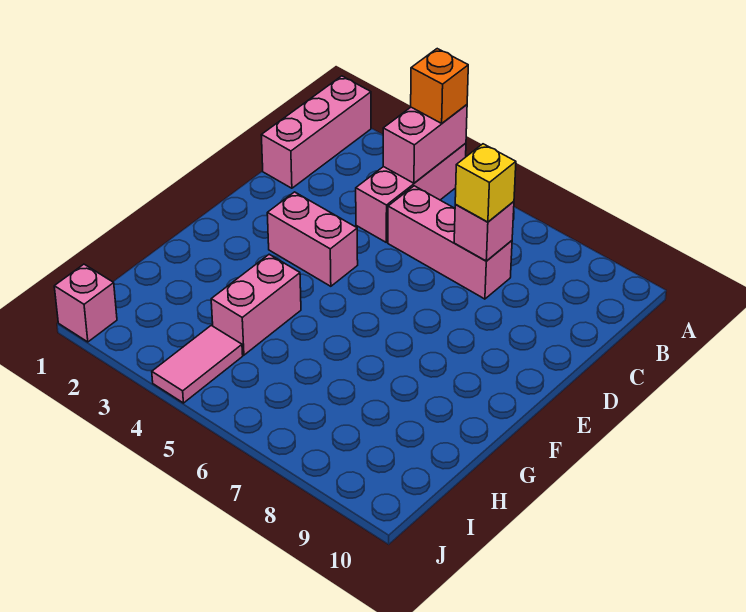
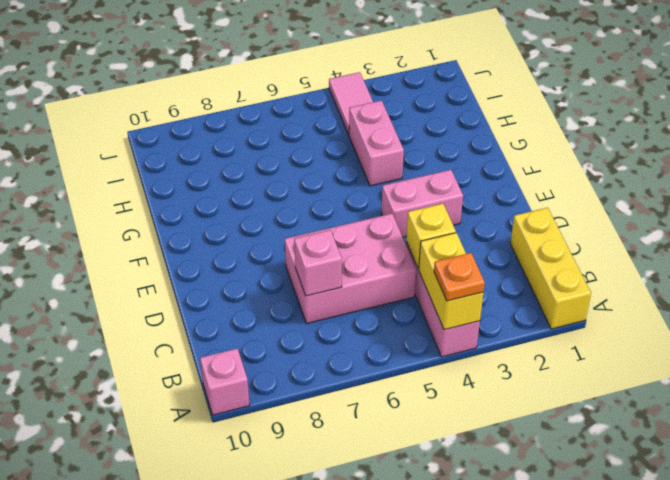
pink brick A1:C1 level 1 -> yellow brick A1:C1 level 1
pink brick A4:B4 level 2 -> yellow brick A4:B4 level 2
orange brick A4 level 3 -> orange plate A4 level 3
pink brick C5:C7 level 1 -> pink brick C5:D7 level 1
yellow brick C7 level 3 -> yellow brick C4 level 2
pink brick J1 level 1 -> pink brick A10 level 1

